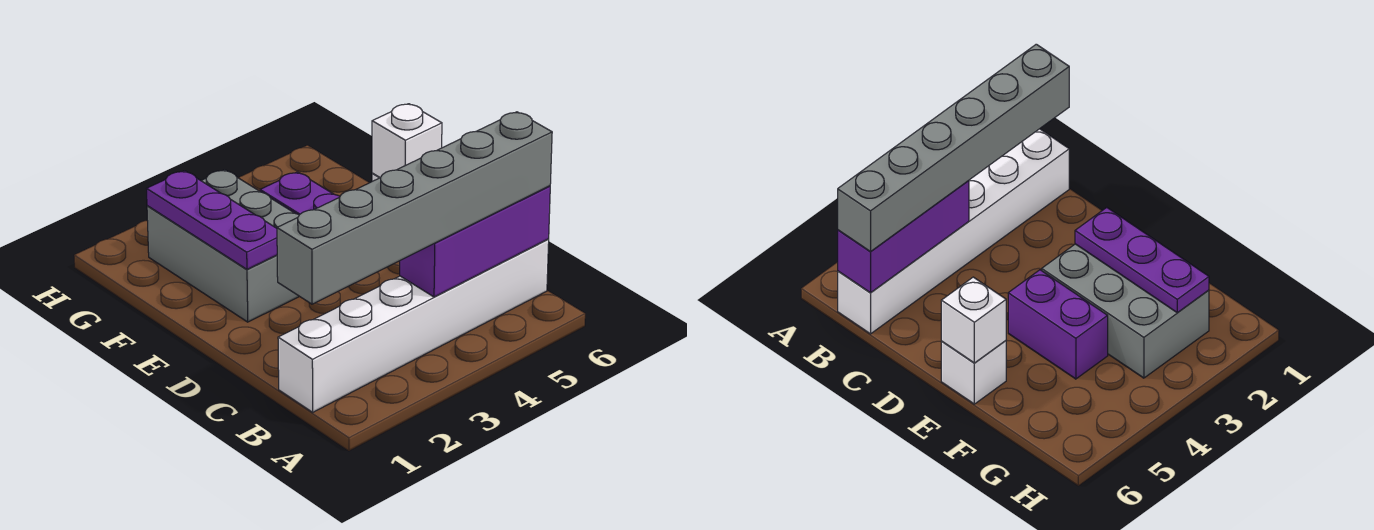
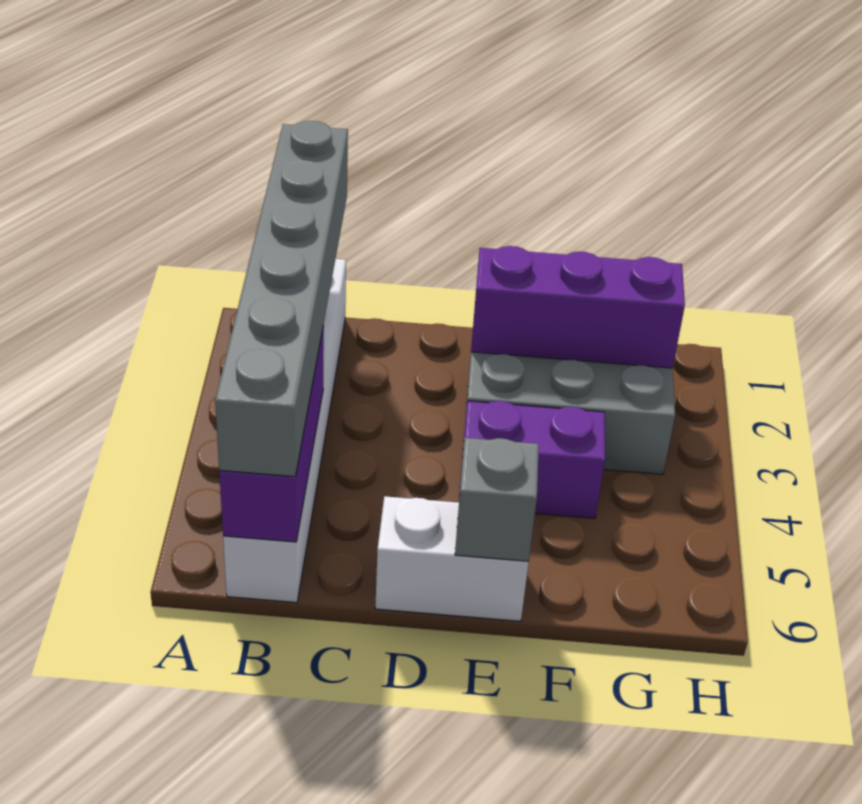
purple plate E2:G2 level 2 -> purple brick E2:G2 level 2
white brick E6 level 1 -> white brick D6:E6 level 1
white brick E6 level 2 -> grey brick E6 level 2

